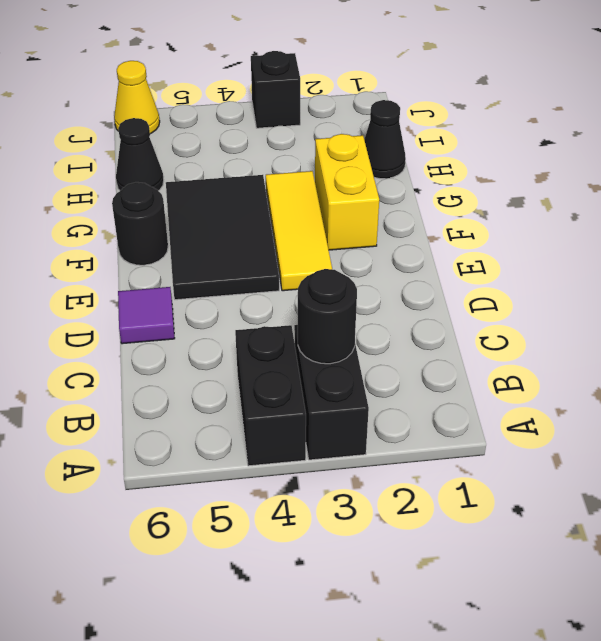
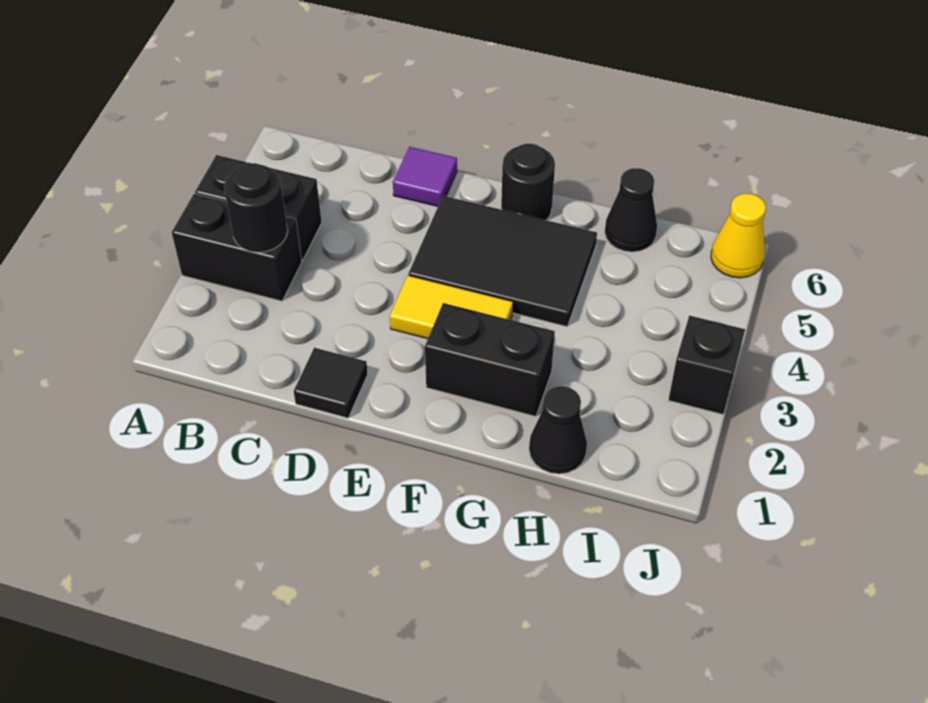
none -> black tile D1 level 1
yellow tile E3:G3 level 1 -> yellow tile E3:F3 level 1
yellow brick F2:G2 level 1 -> black brick F2:G2 level 1

